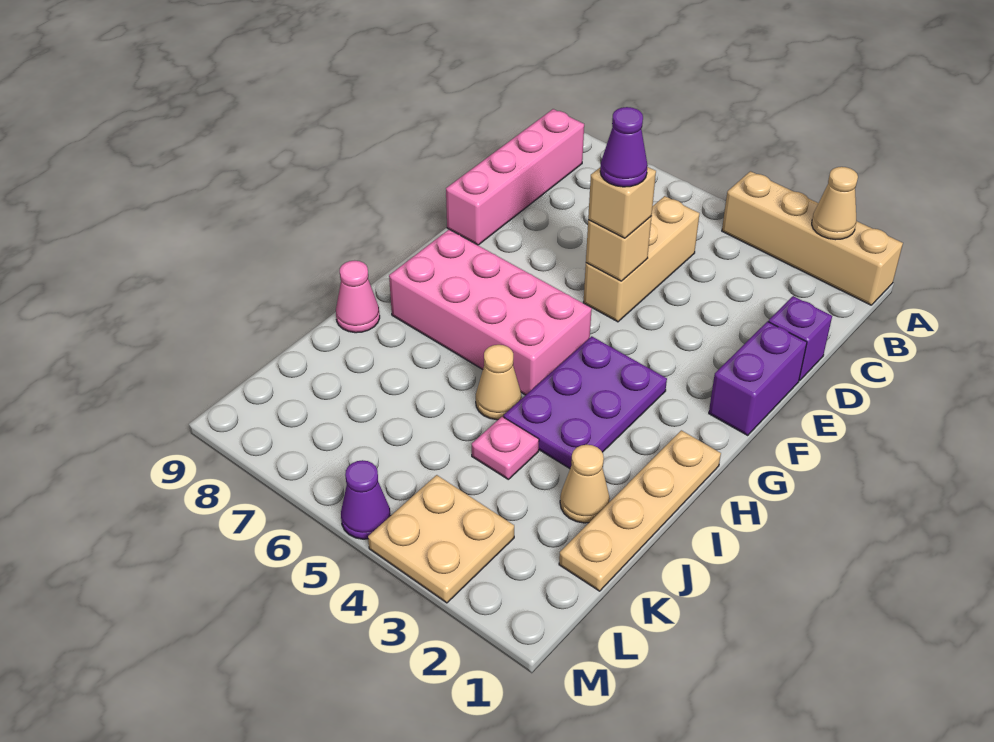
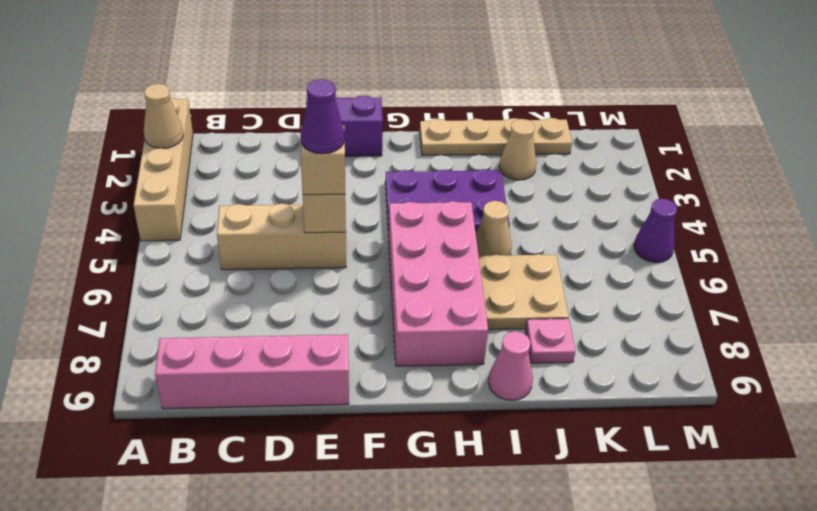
purple brick D1 level 1 -> none
pink plate J4 level 1 -> pink plate J8 level 1
tan plate L3:M4 level 1 -> tan plate I6:J7 level 1

